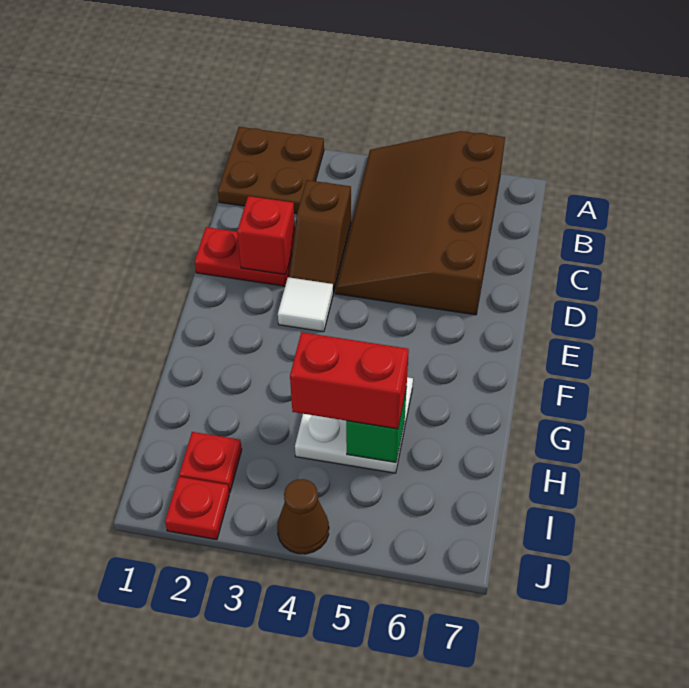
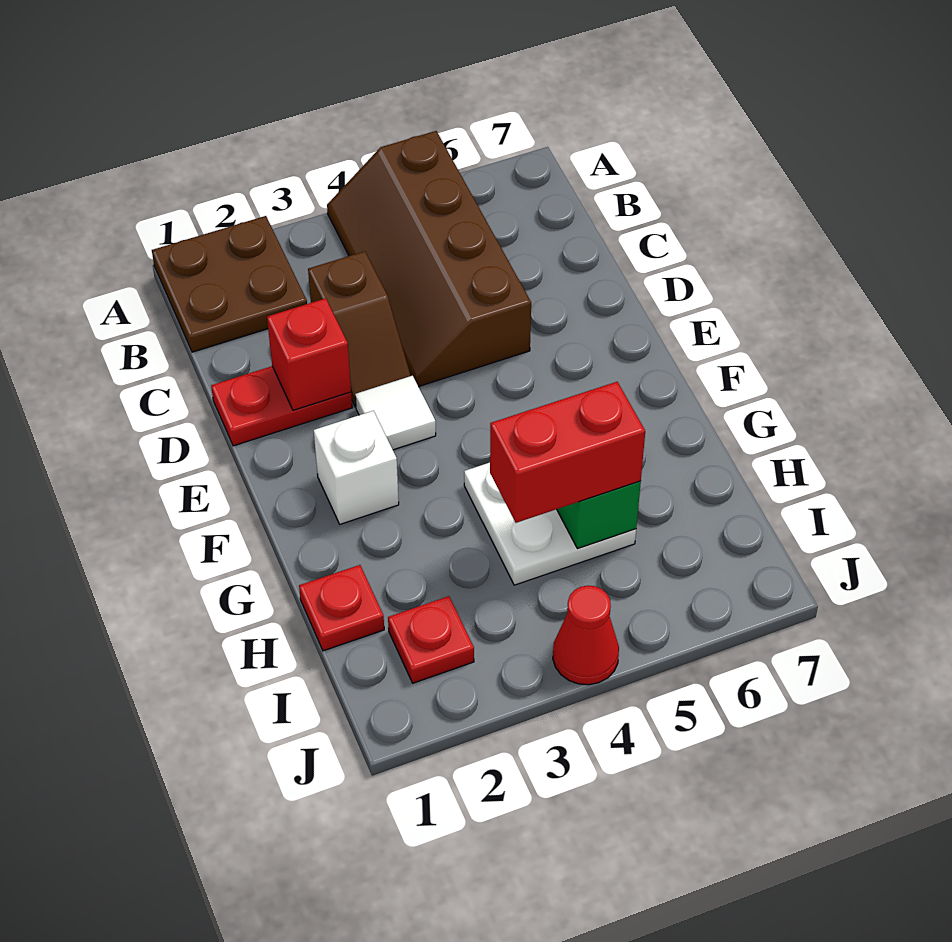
brown slope A4:D6 level 1 top 6 -> brown slope A4:D5 level 1 top 5
none -> white brick F2 level 1
red plate J2 level 1 -> red plate H1 level 1
brown cone J4 level 1 -> red cone J4 level 1

